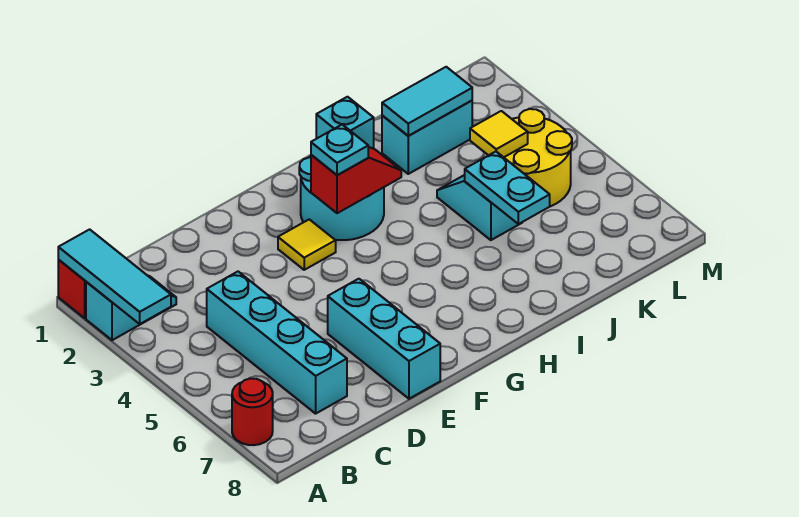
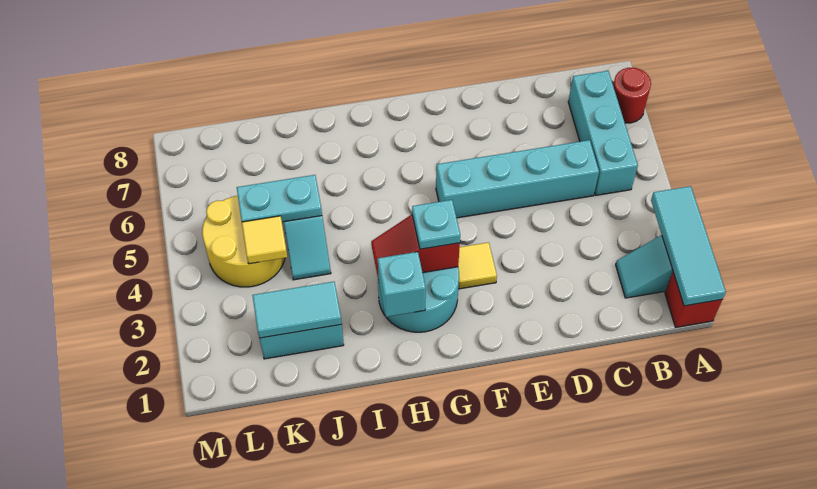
cyan brick C4:C7 level 1 -> cyan brick C5:F5 level 1
cyan brick E6:E8 level 1 -> cyan brick B5:B7 level 1
cyan plate J5:J6 level 2 -> cyan plate J5:K5 level 2

